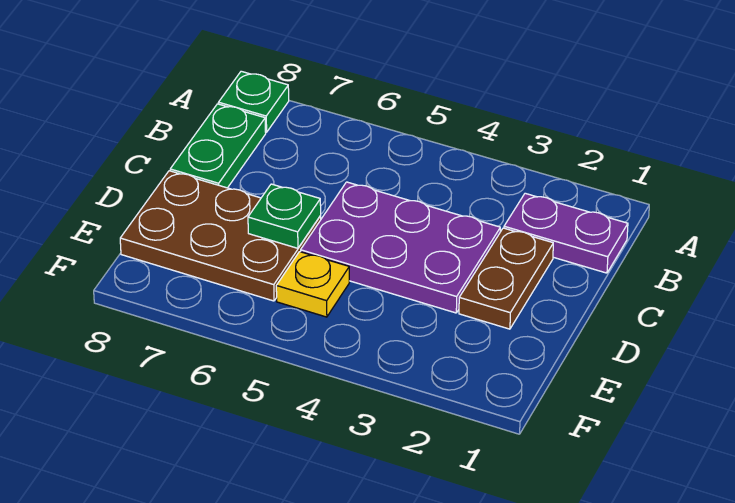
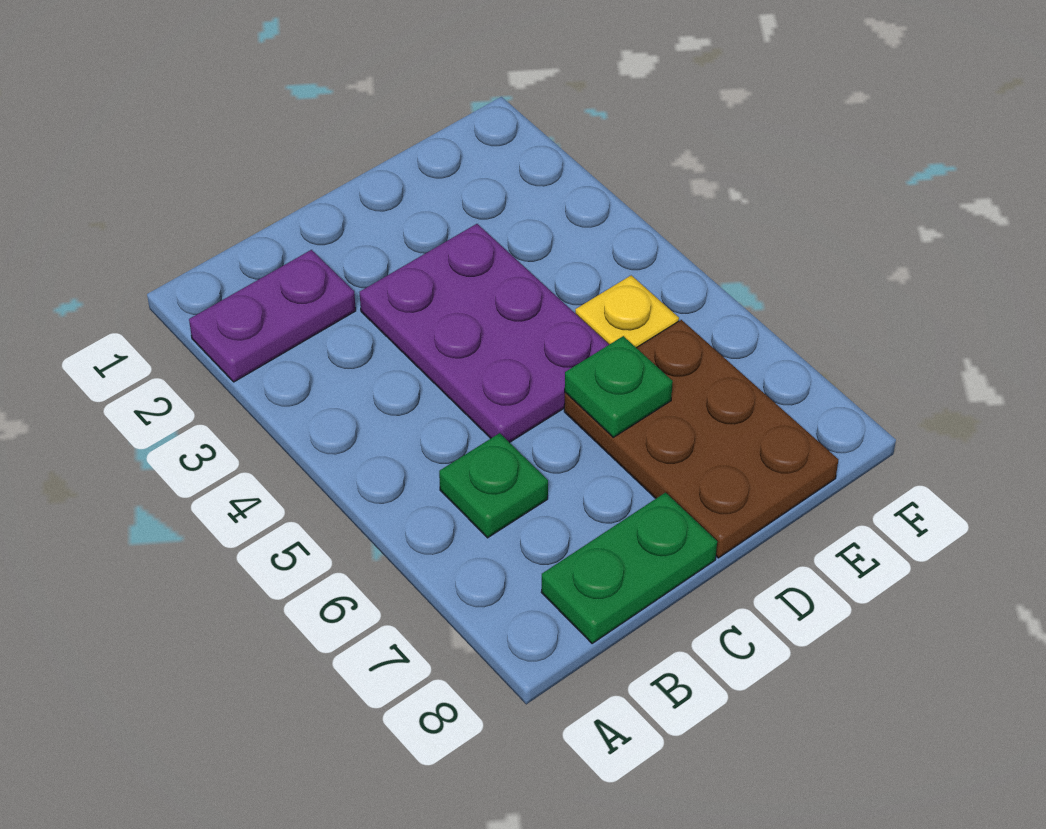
green plate A8 level 1 -> green plate B6 level 1
purple plate B1:B2 level 1 -> purple plate A2:B2 level 1
brown plate C2:D2 level 1 -> none

